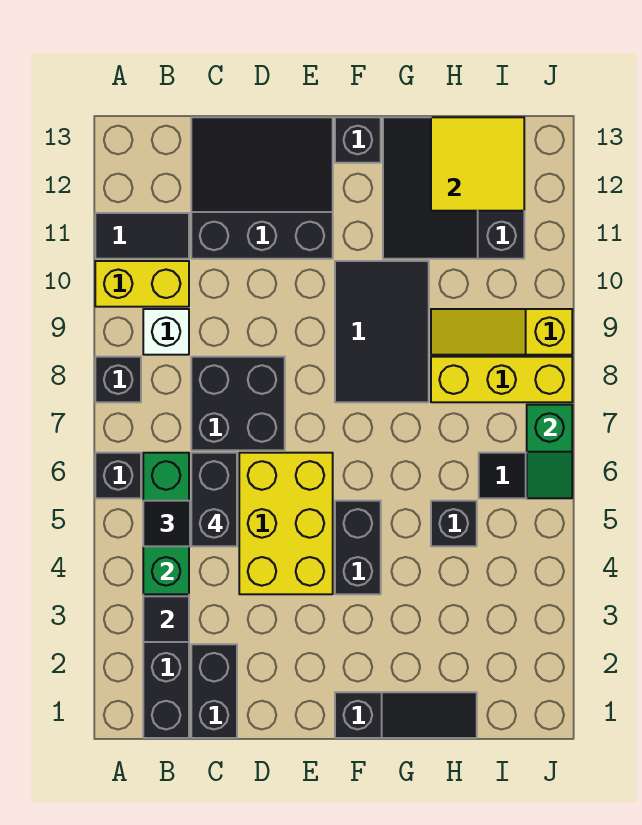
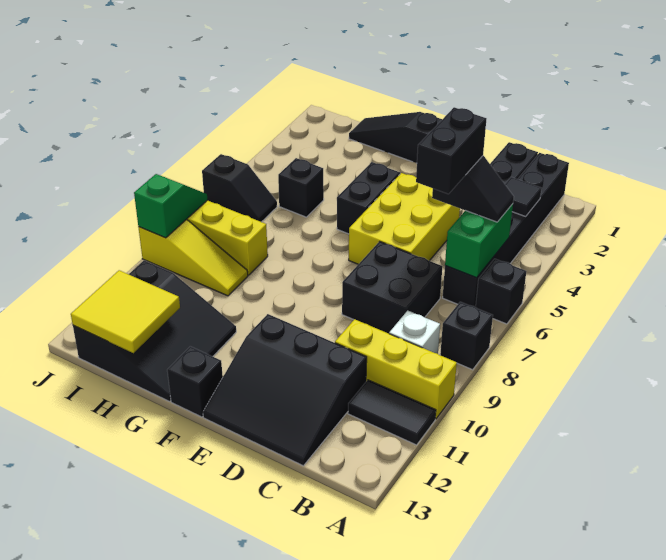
yellow brick A10:B10 level 1 -> yellow brick A10:C10 level 1
green brick B4:B6 level 2 -> green brick B5:B6 level 2
black tile F8:G10 level 1 -> none
green slope J6:J7 level 2 top 7 -> green slope J8:J9 level 2 top 9

